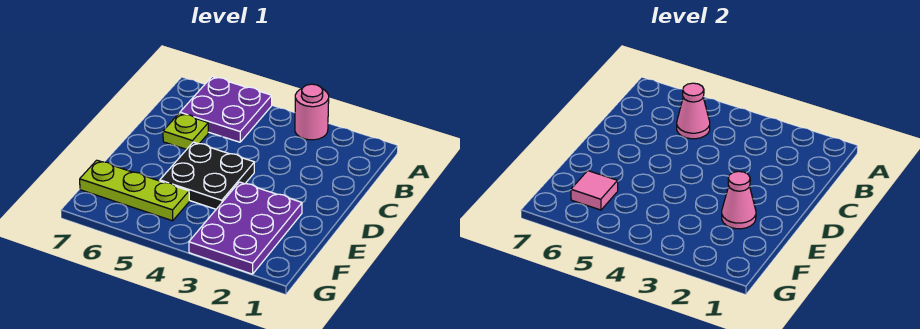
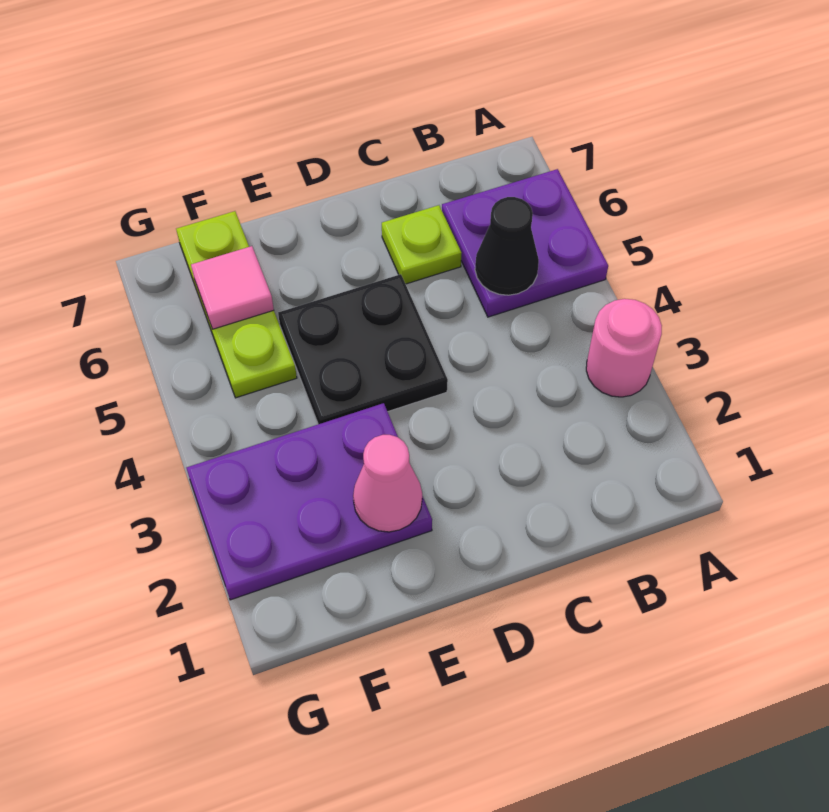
pink cone B5 level 2 -> black cone B5 level 2

